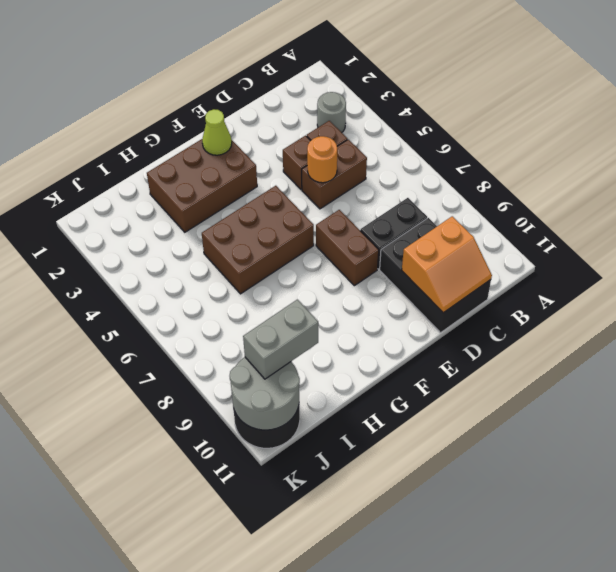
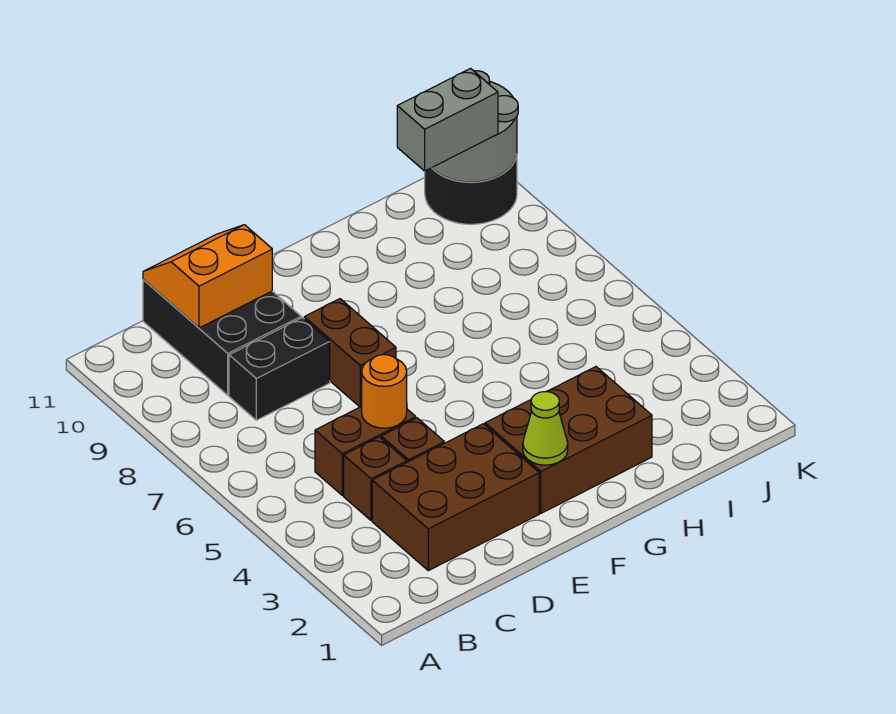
grey round brick B3 level 1 -> none
brown brick F5:H6 level 1 -> brown brick C2:E3 level 1

